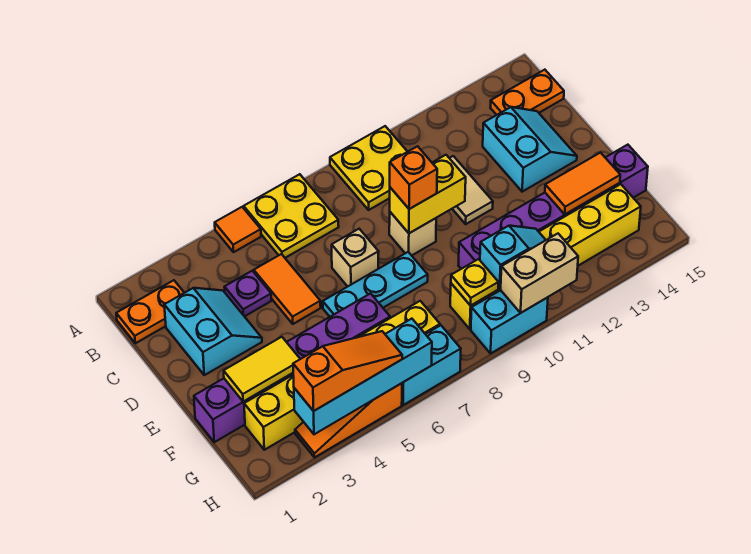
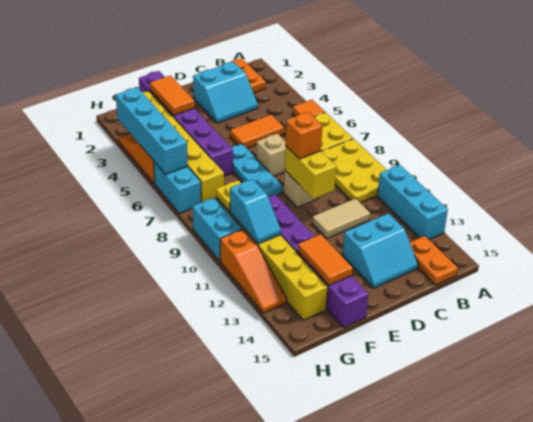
yellow plate A9:B10 level 1 -> yellow plate A8:B10 level 1
none -> cyan brick A11:A13 level 1
purple plate C4 level 1 -> none
yellow tile F2:F3 level 2 -> orange tile F2:F3 level 2
orange slope H3:H5 level 3 top 3 -> orange slope H11:H13 level 1 top 11
tan brick H10:H11 level 2 -> none

